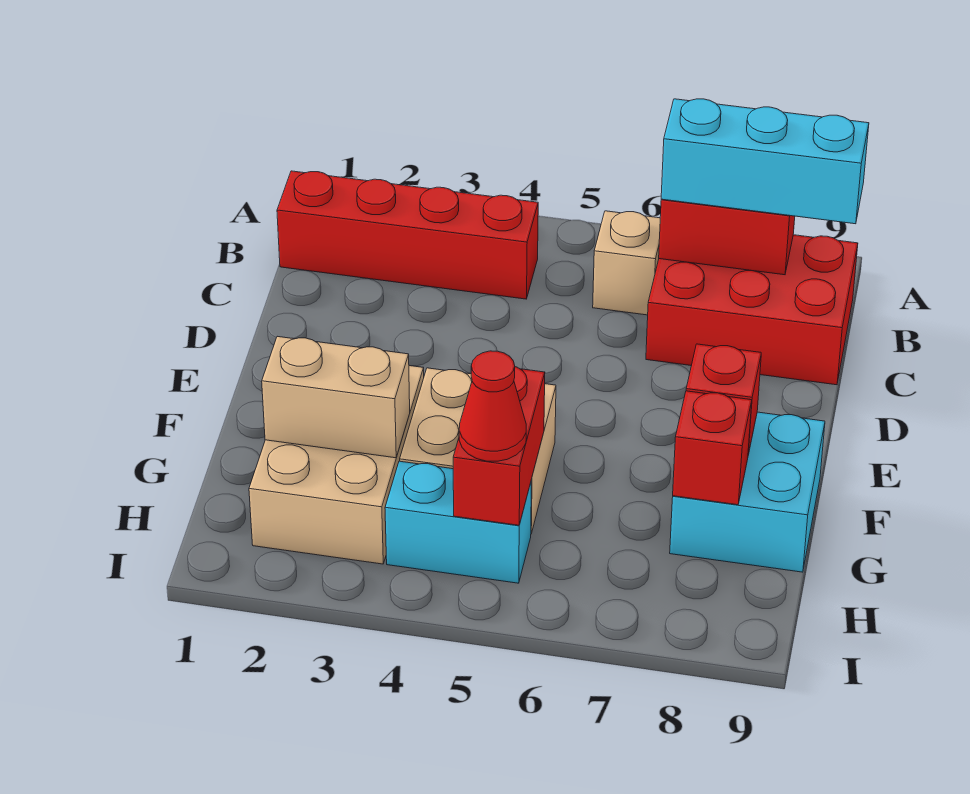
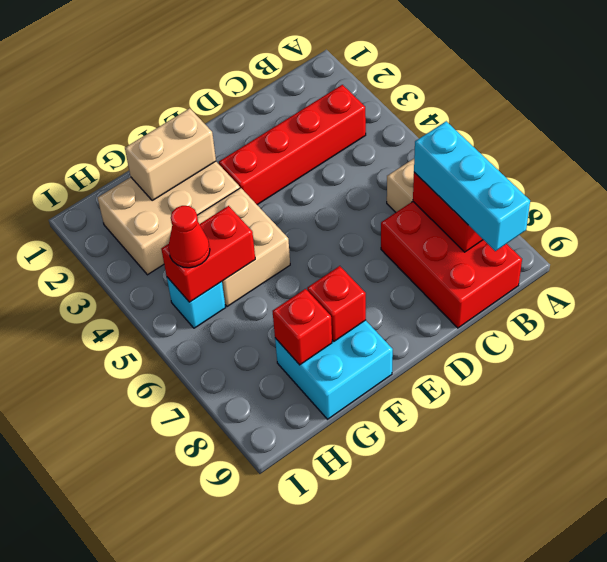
red brick B1:B4 level 1 -> red brick B3:E3 level 1
tan brick G2:G3 level 2 -> tan brick F2:G2 level 2
cyan brick H4:H5 level 1 -> cyan brick H5 level 1

